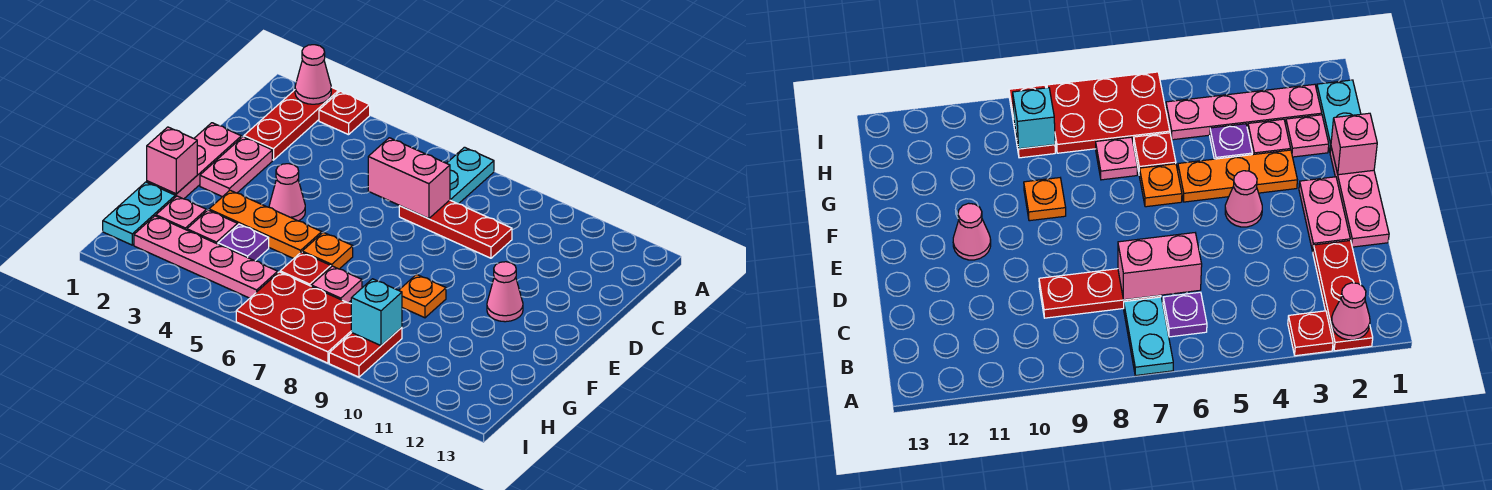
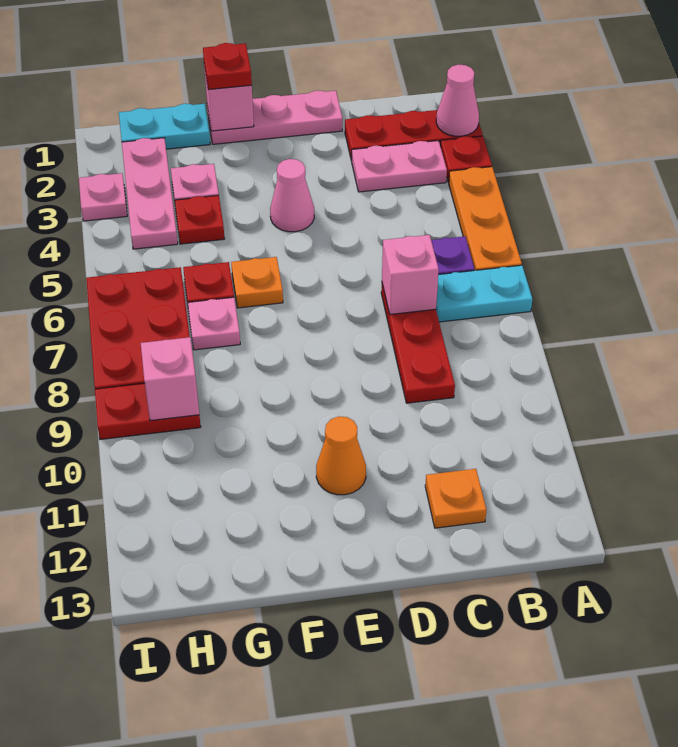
pink brick C6:C7 level 2 -> pink brick C7 level 2
pink plate D2:E2 level 1 -> pink plate B3:C3 level 1
pink cone E11 level 1 -> orange cone E11 level 1
none -> red plate F1 level 3
orange plate F3:F5 level 1 -> orange plate A4:A6 level 1
orange plate F9 level 1 -> orange plate C12 level 1
pink plate G2 level 1 -> pink plate I3 level 1
purple plate G4 level 1 -> red plate G4 level 1
pink plate H2:H5 level 1 -> pink plate H2:H4 level 1
cyan brick H9 level 2 -> pink brick H9 level 2

